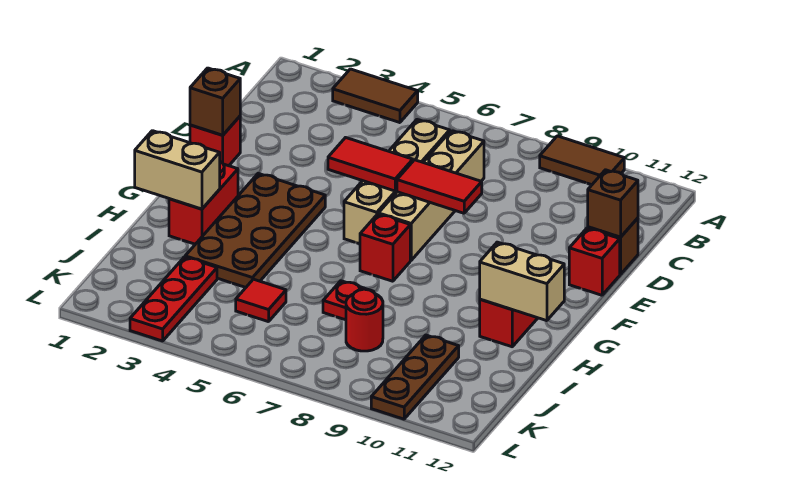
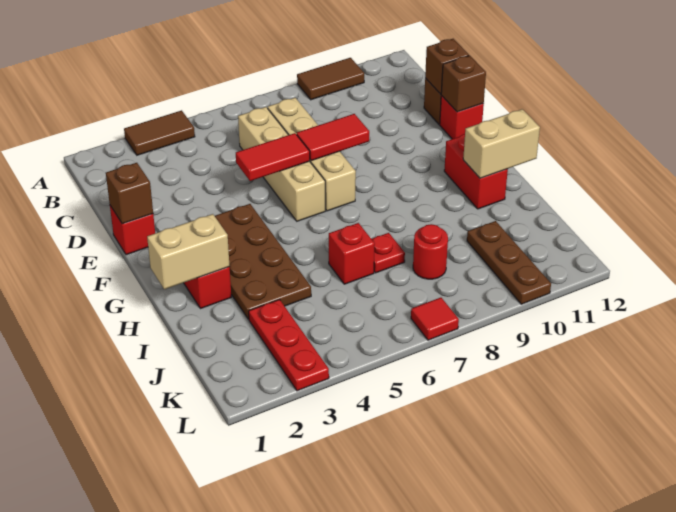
none -> brown brick E12 level 2
red brick G7 level 1 -> red brick I6 level 1
red tile J5 level 1 -> red tile L7 level 1

